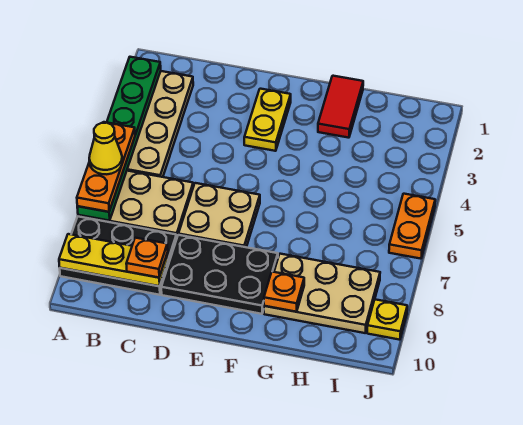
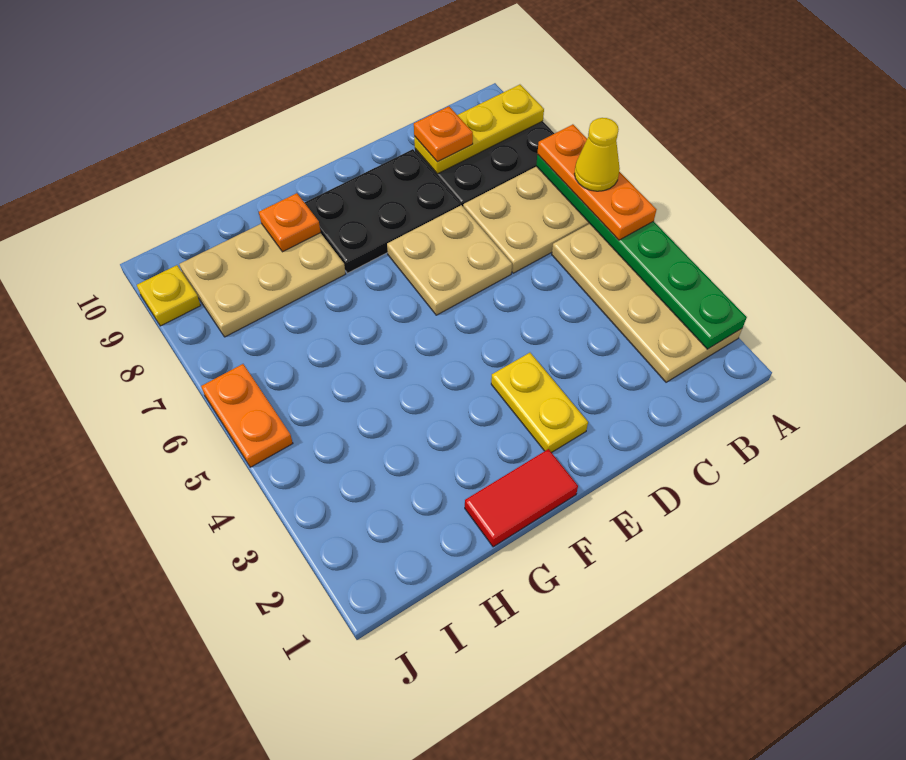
red tile G1:G2 level 1 -> red tile F1:G1 level 1

